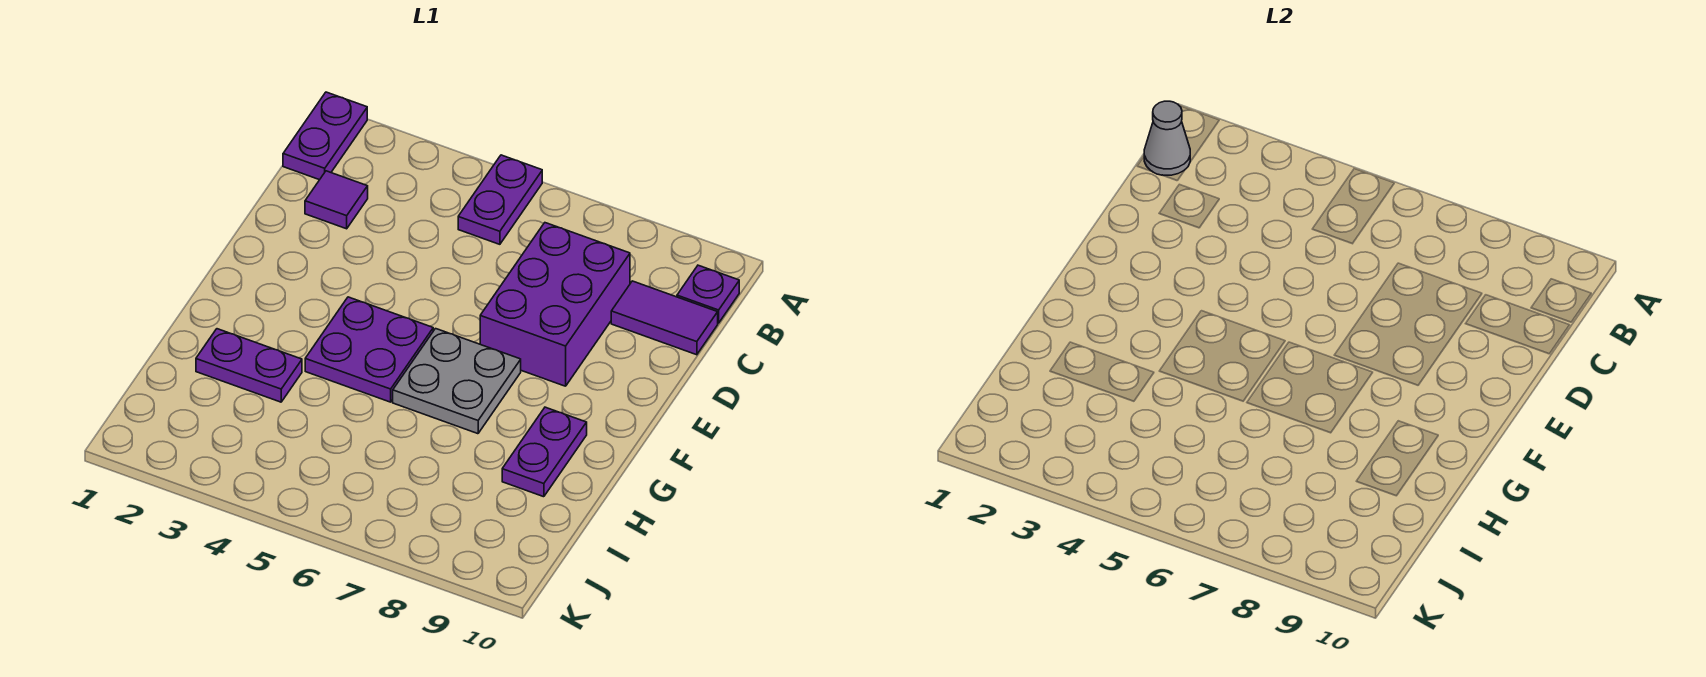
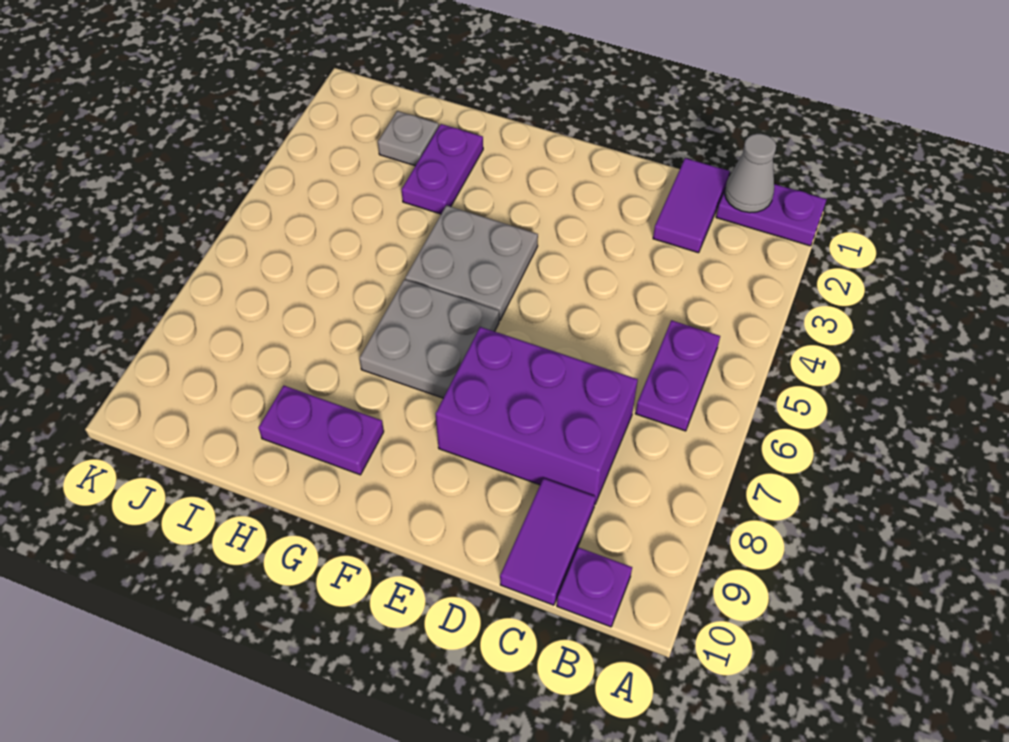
purple plate A5:B5 level 1 -> purple plate B5:B6 level 1
purple tile C2 level 1 -> purple tile C1:C2 level 1
purple plate F4:G5 level 1 -> grey plate F4:G5 level 1
none -> grey plate I2 level 1

